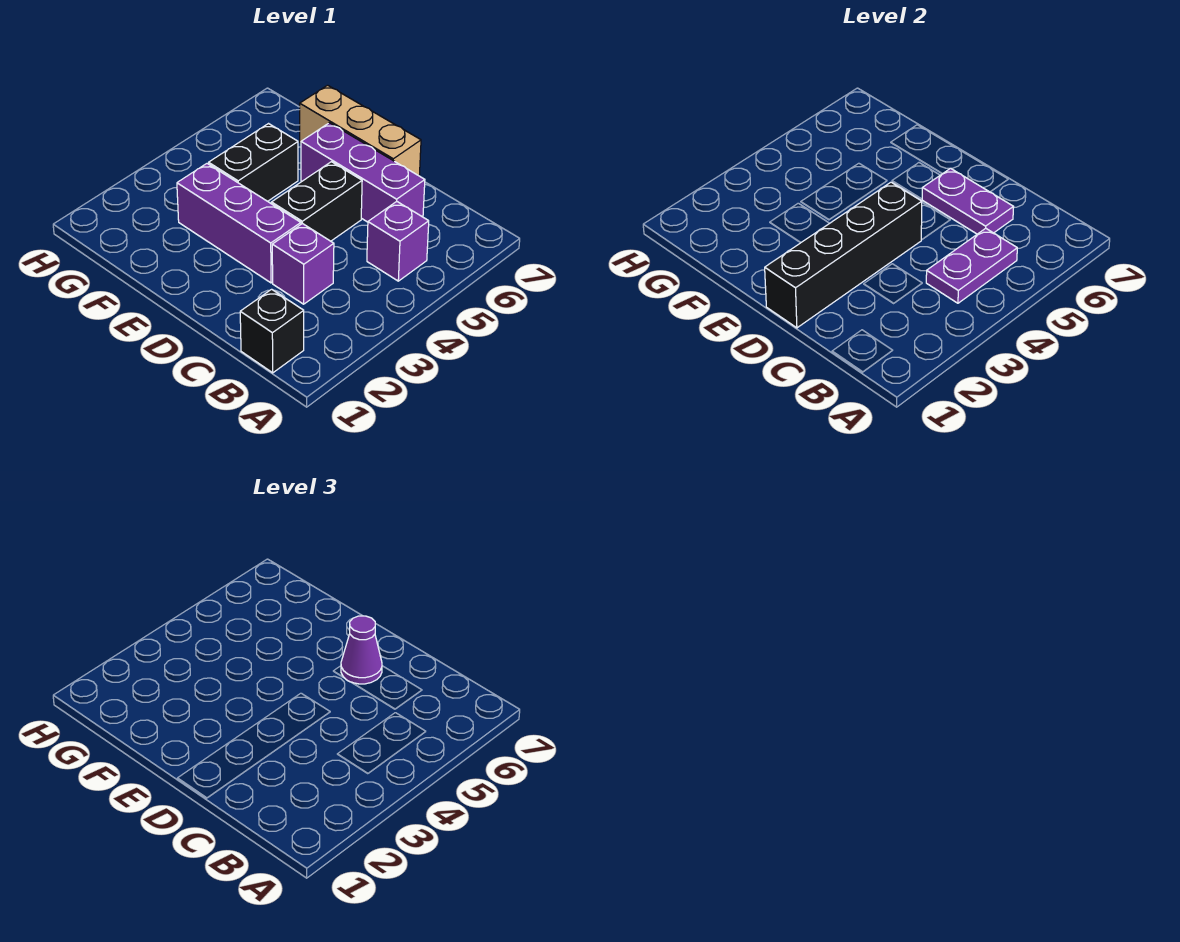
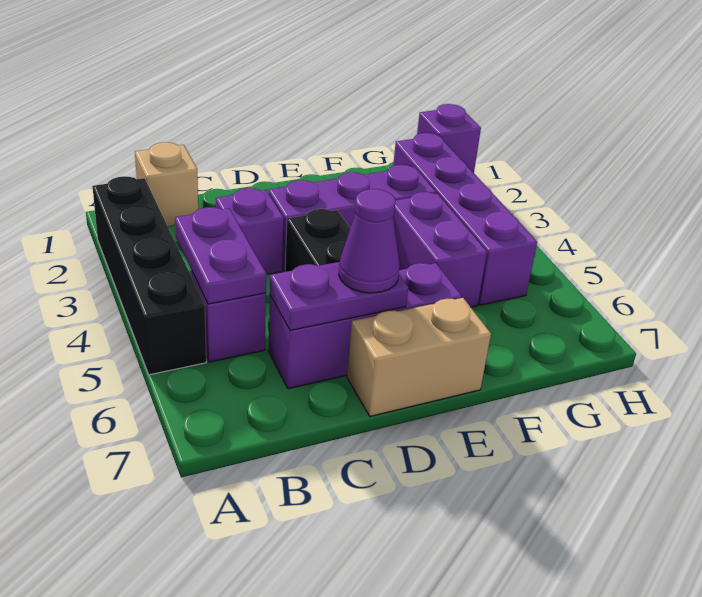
black brick B1 level 1 -> tan brick B1 level 1
black brick D1:D4 level 2 -> black brick A2:A5 level 1
tan brick D7:F7 level 1 -> tan brick D7:E7 level 1
black brick F4:F5 level 1 -> purple brick F4:F5 level 1
none -> purple brick G2:G5 level 1
none -> purple brick H1 level 1

